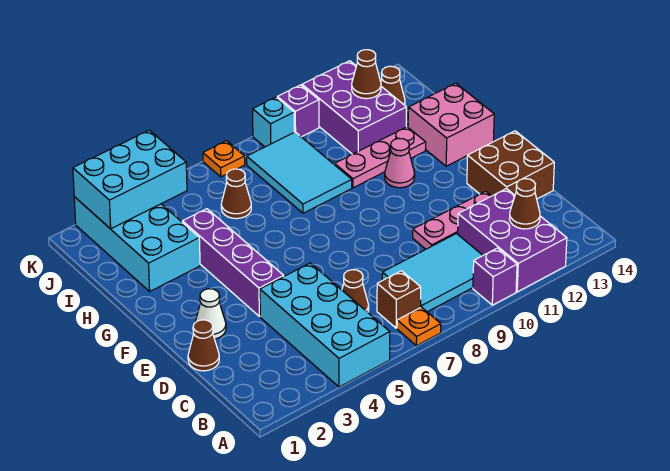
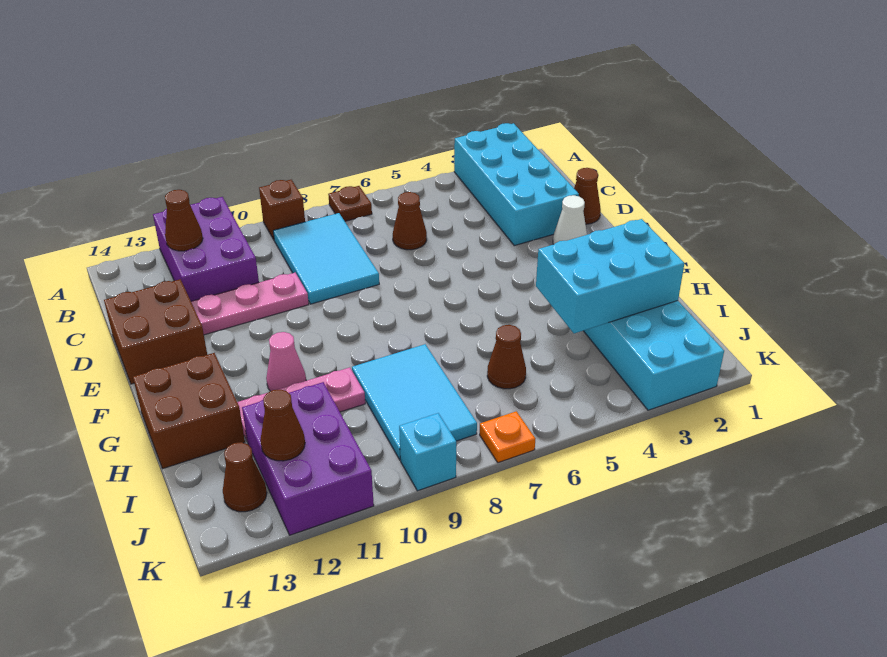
cyan brick A4:D5 level 1 -> cyan brick A2:D3 level 1
orange plate A7 level 1 -> brown plate A7 level 1
purple brick A10 level 1 -> none
brown brick B7 level 1 -> brown brick A9 level 1
cyan tile B8:C10 level 1 -> cyan tile B8:D9 level 1
purple brick E4:H4 level 1 -> none
pink brick G13:H14 level 1 -> brown brick G13:H14 level 1
cyan brick J2:K4 level 2 -> cyan brick H2:I4 level 2
purple brick K10 level 1 -> none

